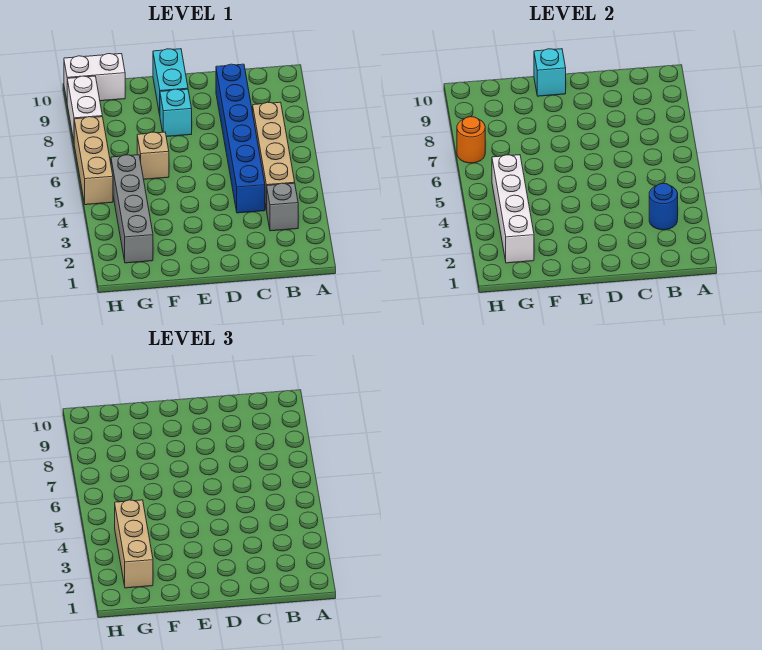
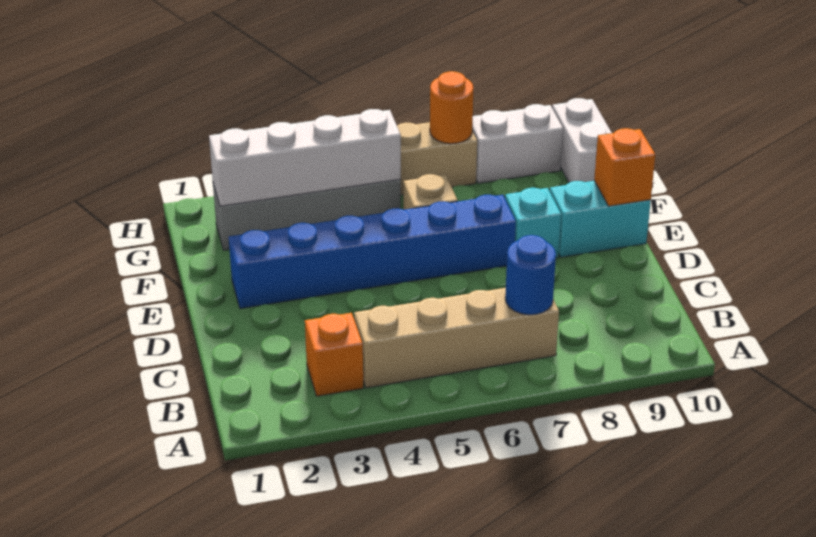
grey brick B3 level 1 -> orange brick B3 level 1
blue round brick B3 level 2 -> blue round brick B7 level 2
blue brick C4:C9 level 1 -> blue brick E2:E7 level 1
cyan brick E10 level 2 -> orange brick E10 level 2
tan brick G2:G4 level 3 -> none

